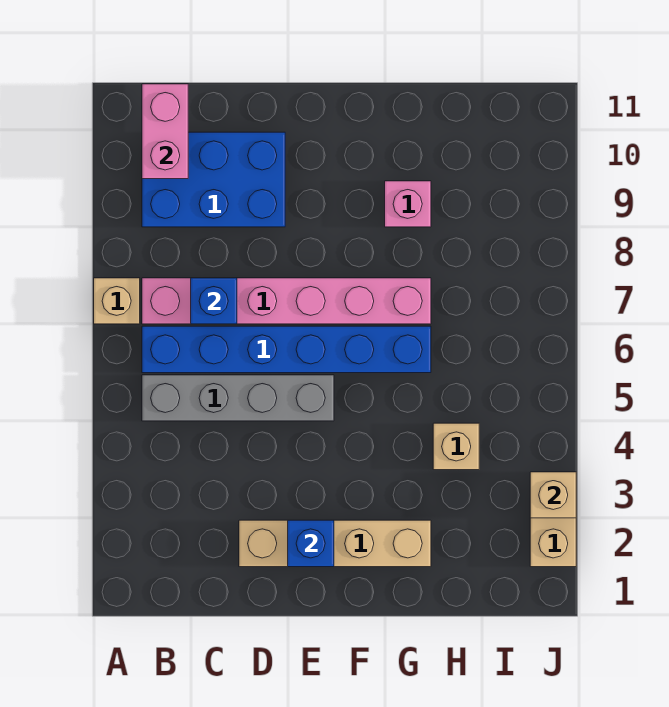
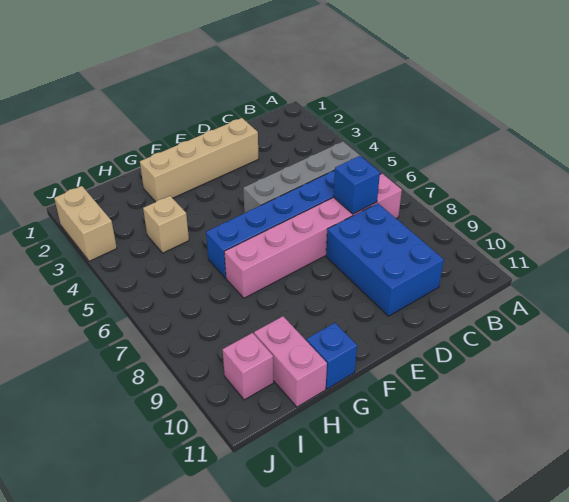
tan brick A7 level 1 -> none
blue brick B9:D10 level 1 -> blue brick C8:D10 level 1
pink brick B10:B11 level 2 -> pink brick H10:H11 level 1
blue brick E2 level 2 -> blue brick G11 level 1
pink brick G9 level 1 -> pink brick I10 level 1
tan brick J3 level 2 -> none

